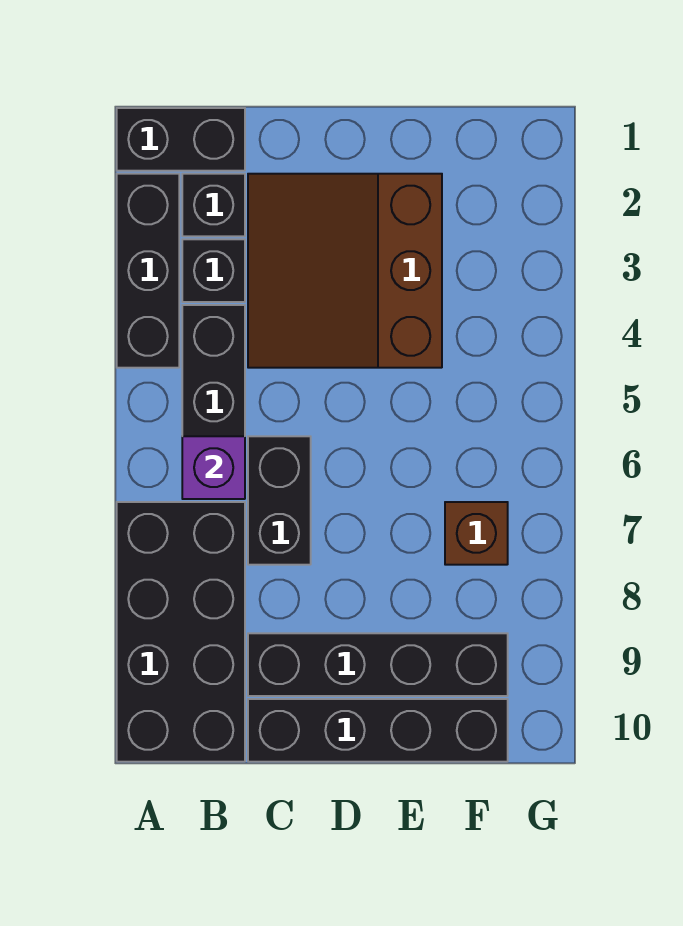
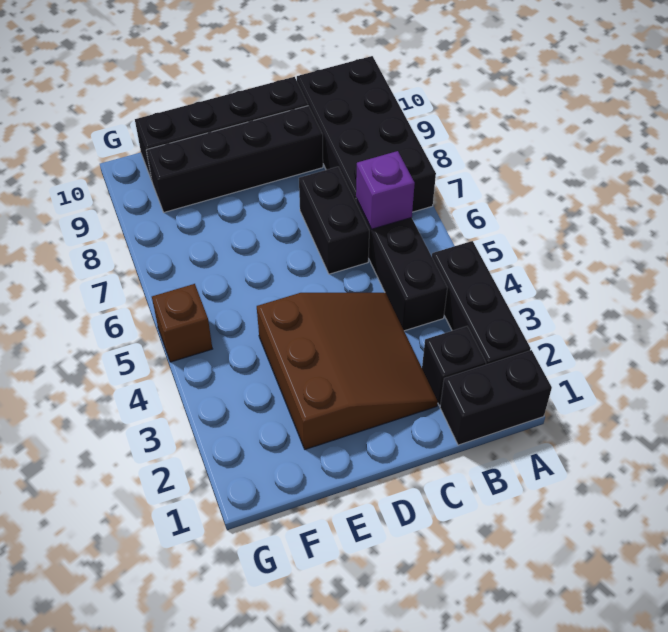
black brick B3 level 1 -> none
brown brick F7 level 1 -> brown brick G5 level 1

